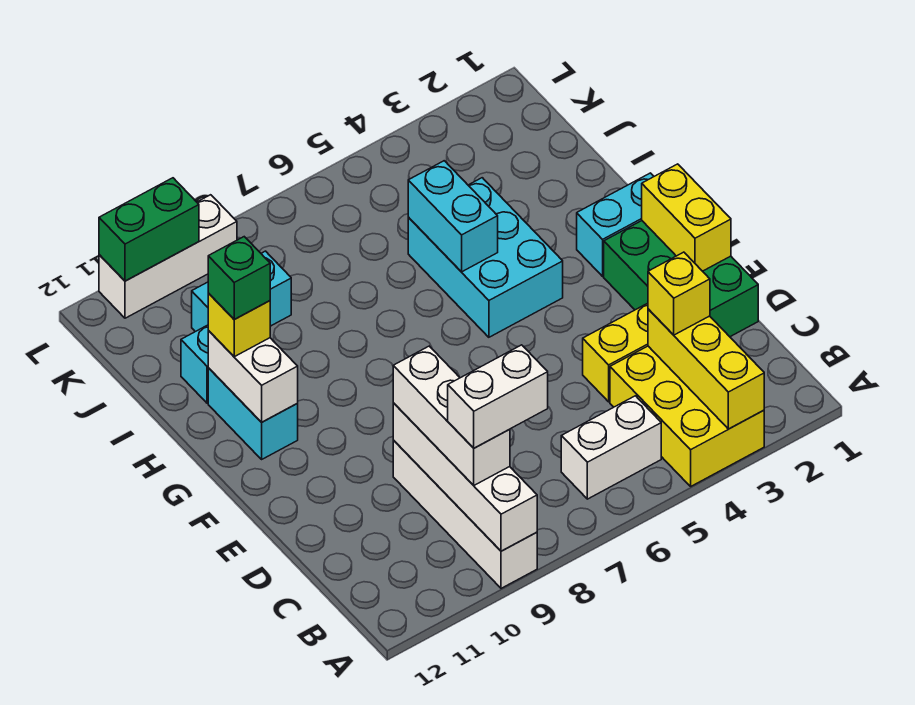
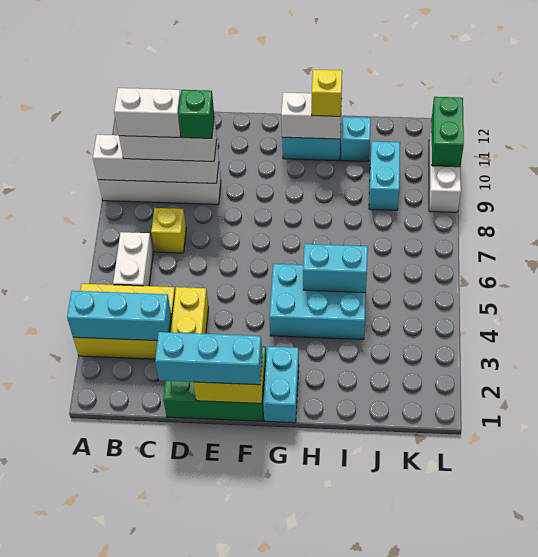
yellow brick A3:C3 level 2 -> cyan brick A3:C3 level 2
white brick B8:B9 level 4 -> white brick B9:C9 level 4
yellow brick C3 level 3 -> yellow brick C7 level 1
none -> cyan brick D1:F1 level 3
green brick H11 level 4 -> green brick D9 level 4

